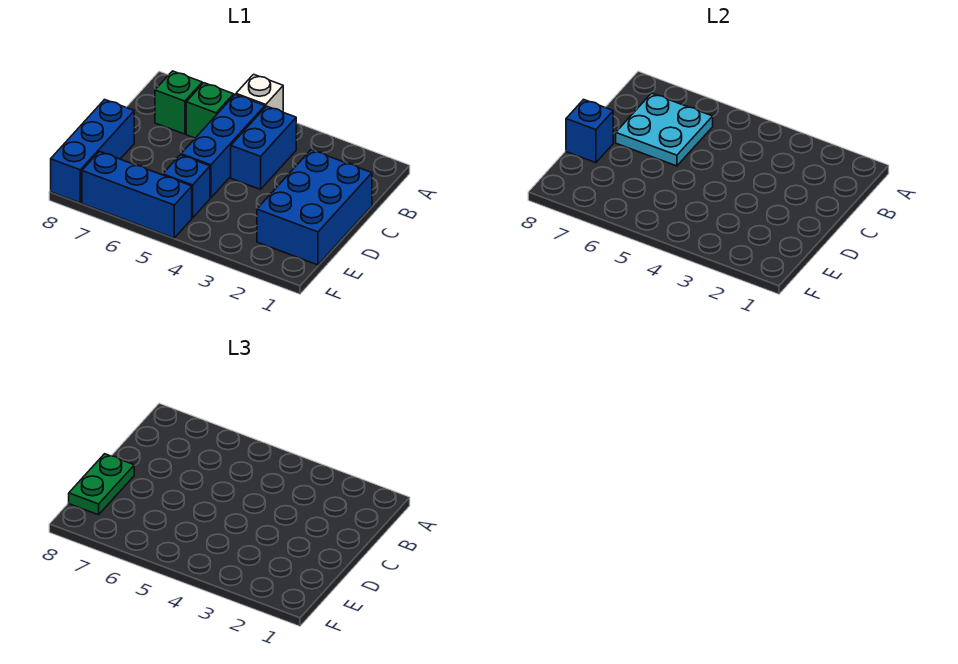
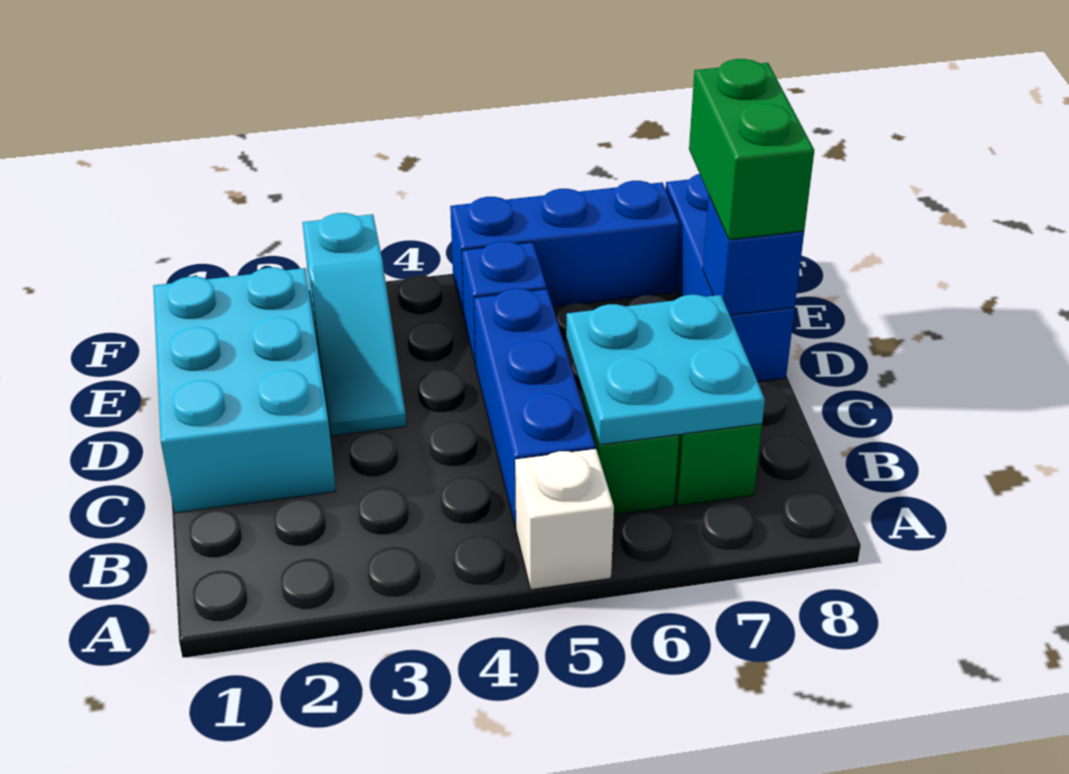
blue brick B4:C4 level 1 -> none
blue brick C1:E2 level 1 -> cyan brick C1:E2 level 1
none -> cyan slope D3:F3 level 1 top F
green plate D8:E8 level 3 -> green brick D8:E8 level 3

